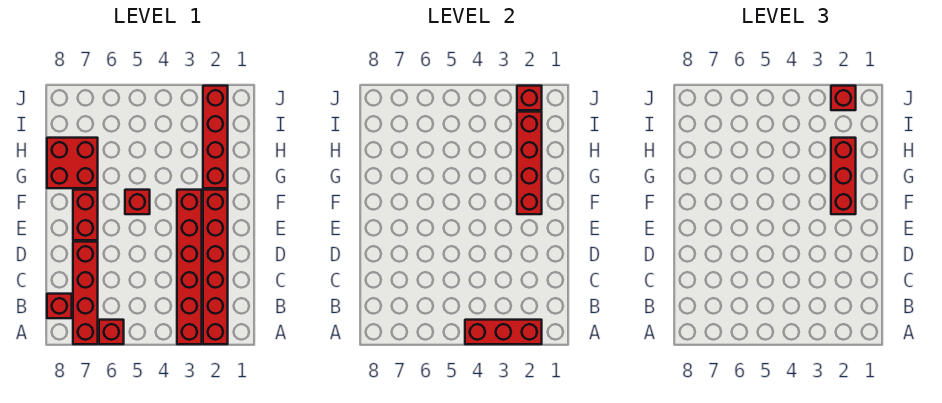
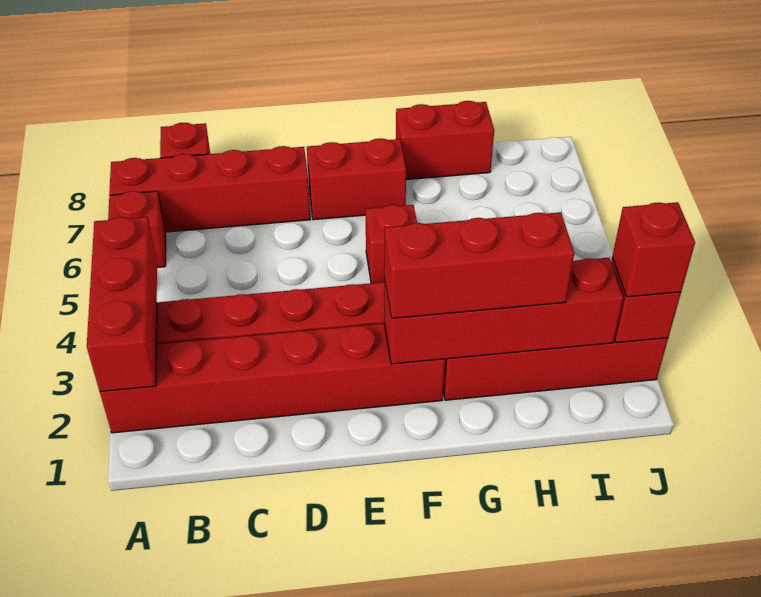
red brick G7:H8 level 1 -> red brick G8:H8 level 1

